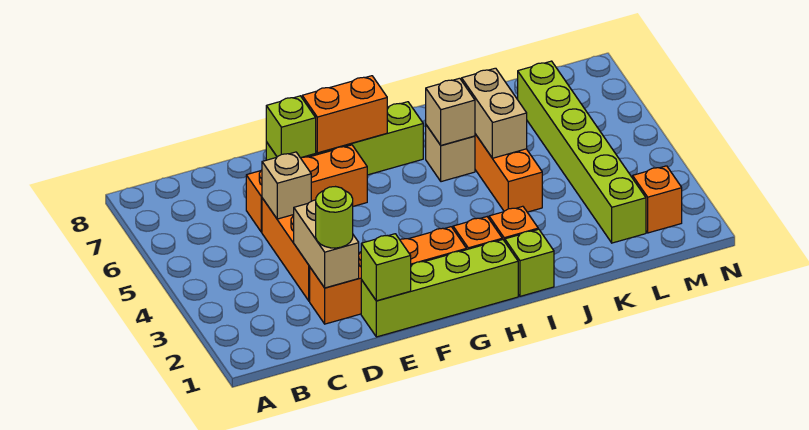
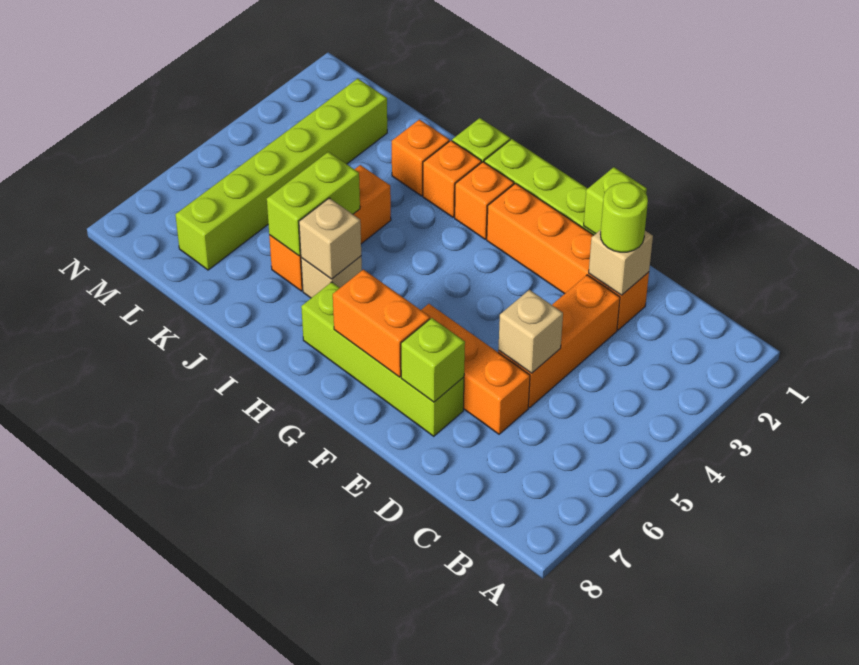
tan brick D2:D3 level 2 -> tan brick D2 level 2
tan brick J5:J6 level 2 -> lime brick J5:J6 level 2
orange brick M2 level 1 -> orange brick J2 level 1

